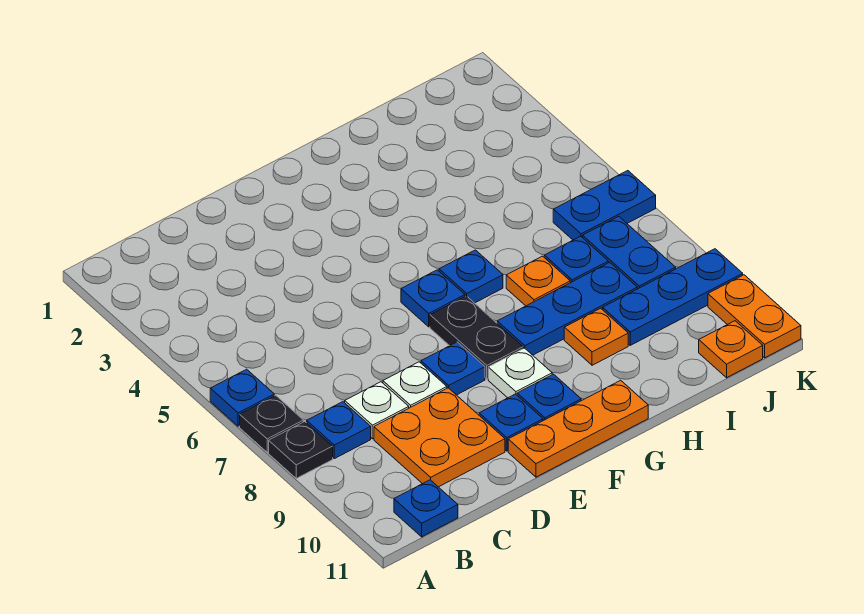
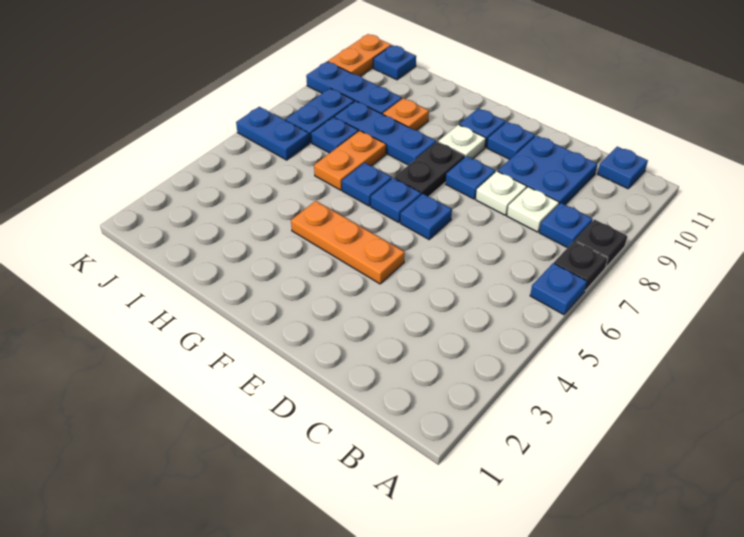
orange plate C9:D10 level 1 -> blue plate C9:D10 level 1
none -> blue plate E6 level 1
orange plate E11:G11 level 1 -> orange plate E4:G4 level 1
orange plate H7 level 1 -> orange plate H6:H7 level 1
orange plate J11 level 1 -> blue plate J11 level 1

